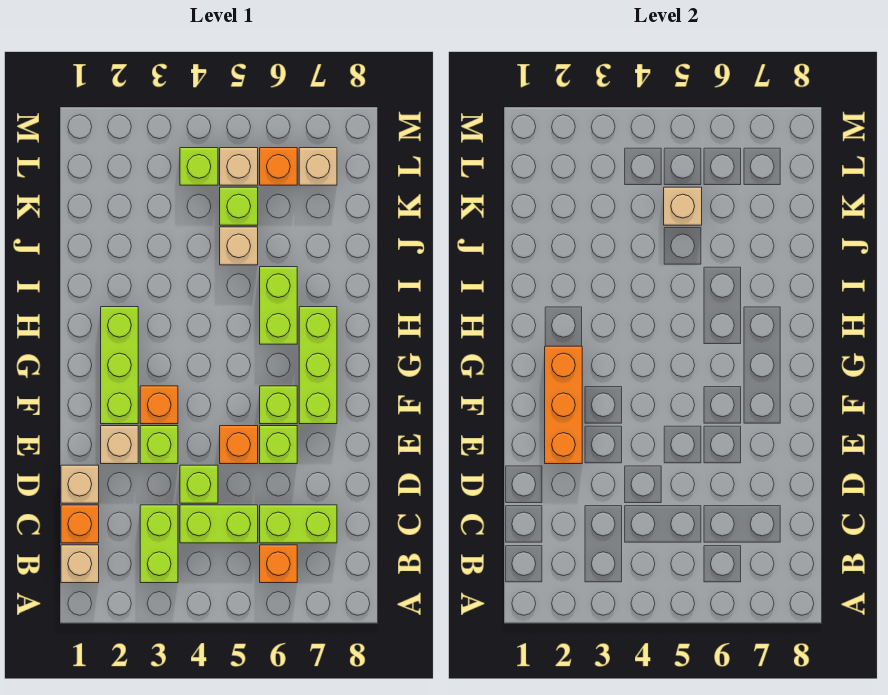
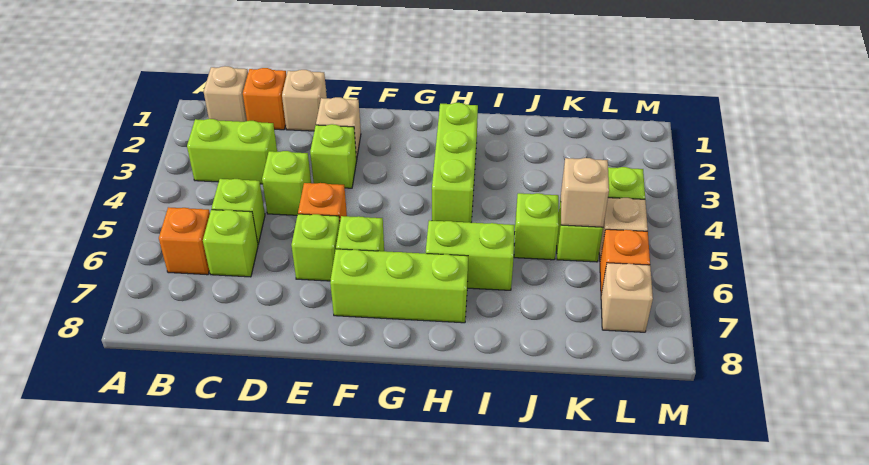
lime brick C4:C5 level 1 -> lime brick C5 level 1
lime brick C6:C7 level 1 -> lime brick C6 level 1
orange brick E2:G2 level 2 -> none
lime brick F2:H2 level 1 -> lime brick H2:H4 level 1
orange brick F3 level 1 -> none
tan brick J5 level 1 -> lime brick J5 level 1

